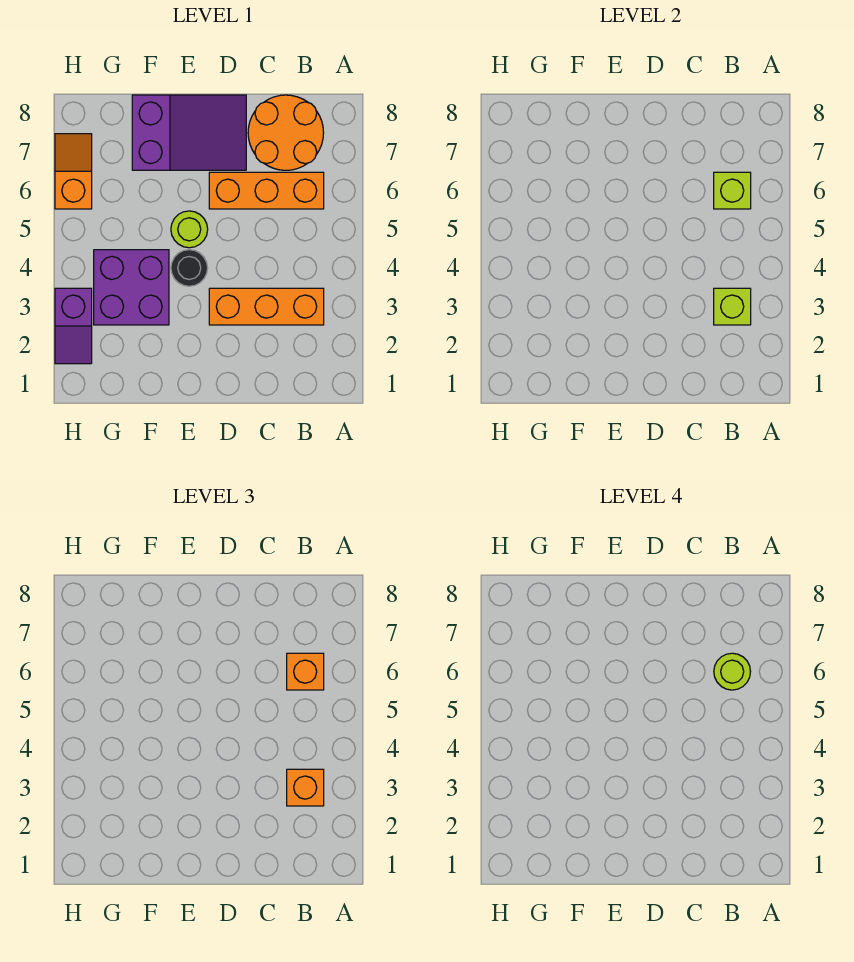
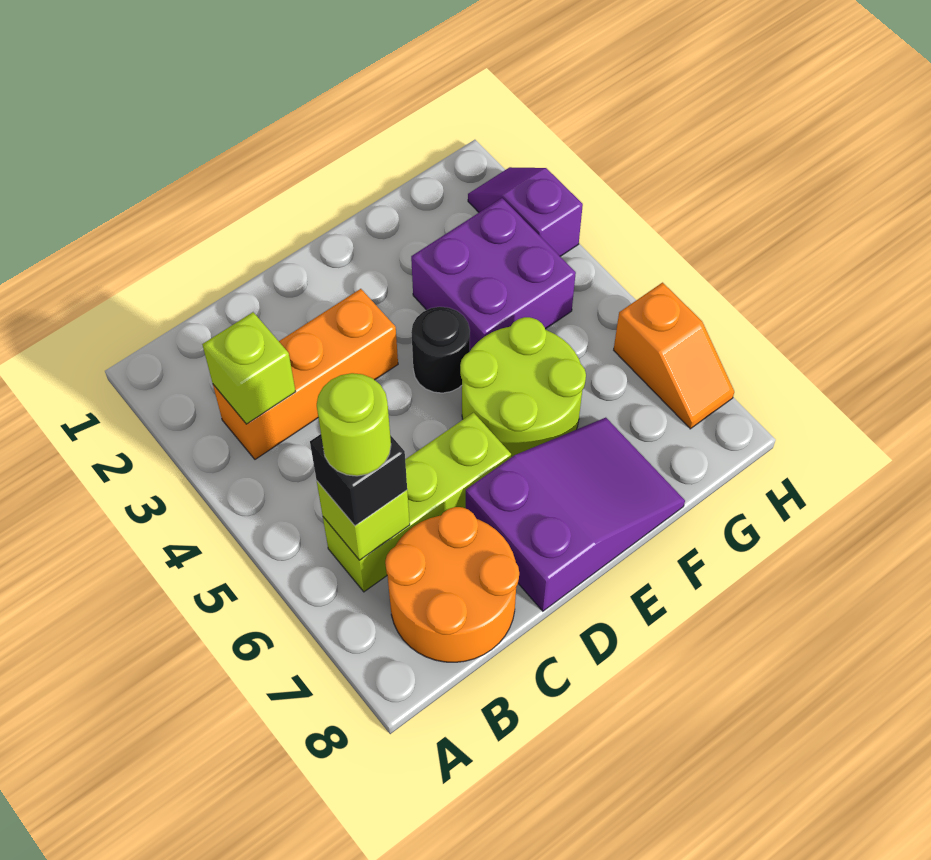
orange brick B3 level 3 -> none
orange brick B6:D6 level 1 -> lime brick B6:D6 level 1
orange brick B6 level 3 -> black brick B6 level 3
purple slope D7:F8 level 1 top F -> purple slope D7:F8 level 1 top D
lime round brick E5 level 1 -> lime round brick E5:F6 level 1

